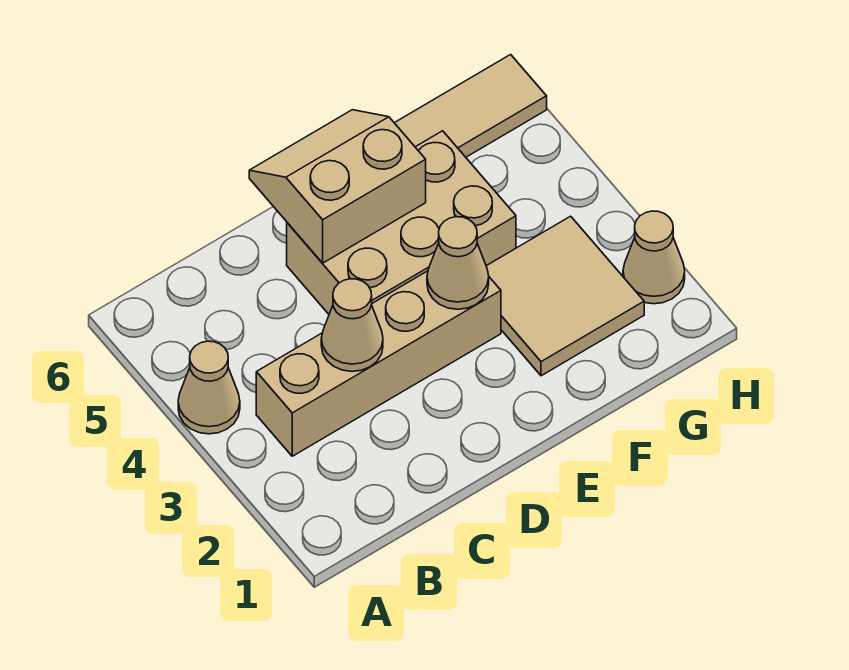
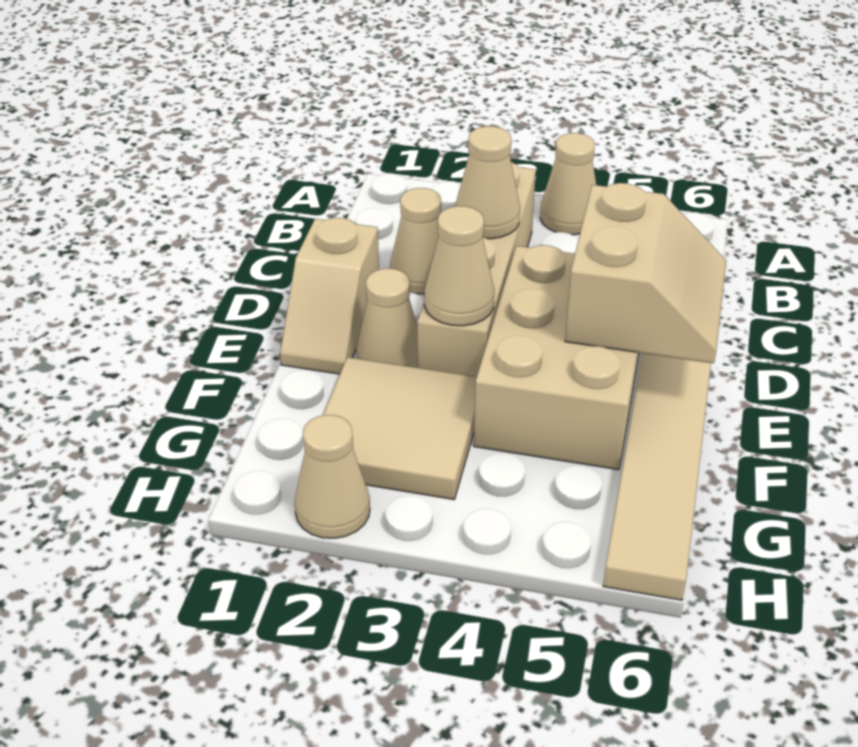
none -> tan cone C2 level 1
none -> tan slope D1:E1 level 1 top D
none -> tan cone E2 level 1

